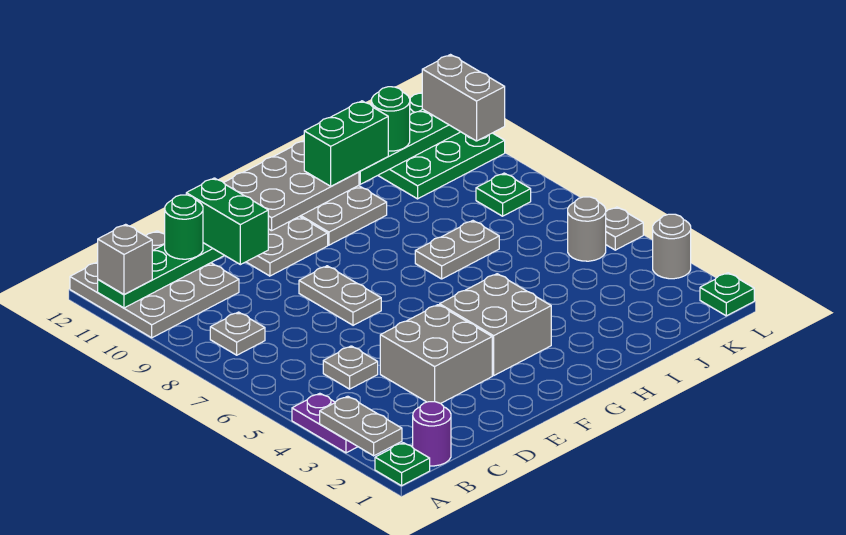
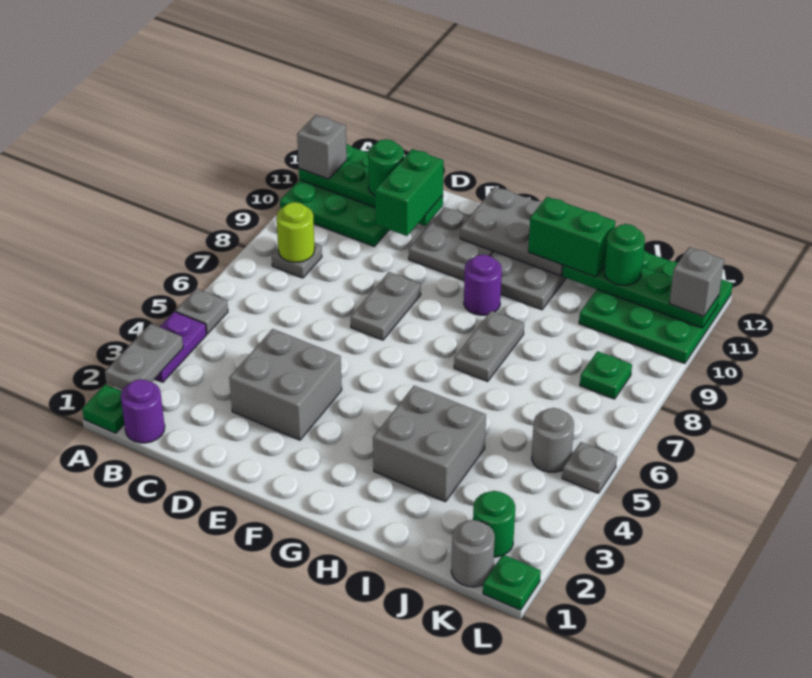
grey plate A10:C12 level 1 -> green plate A10:C12 level 1
none -> lime round brick B8 level 2
grey plate C5 level 1 -> grey plate A5 level 1
grey brick F3:G4 level 1 -> grey brick H3:I4 level 1
none -> purple round brick G9 level 1
grey plate H7:I7 level 1 -> grey plate H7:H8 level 1
none -> green round brick K2 level 1
grey round brick L3 level 1 -> grey round brick K1 level 1
grey brick L10:L11 level 3 -> grey brick L11 level 3

